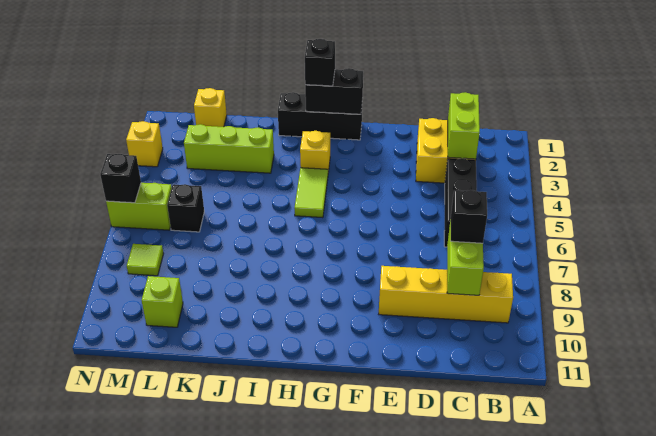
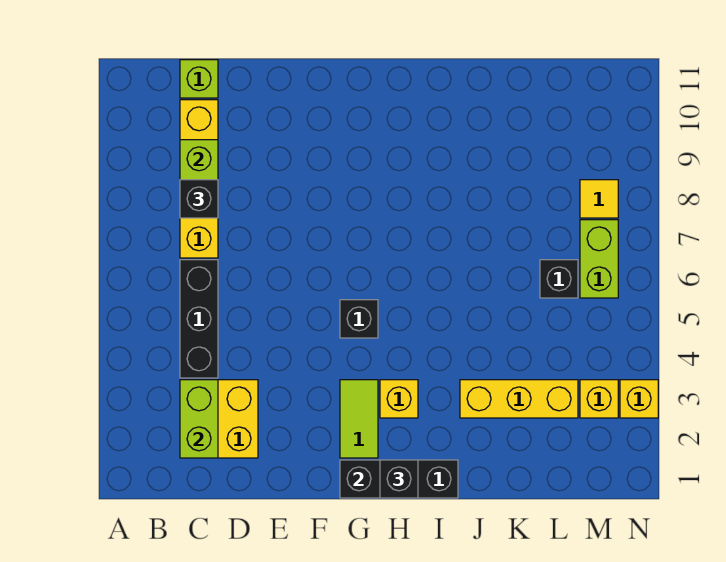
yellow brick B9:E9 level 1 -> yellow brick C7:C10 level 1
lime tile H4:H5 level 1 -> lime tile G2:G3 level 1
lime brick J3:L3 level 1 -> yellow brick J3:L3 level 1
yellow brick L1 level 1 -> yellow brick M3 level 1
lime brick L10 level 1 -> lime brick C11 level 1
lime brick M6:N6 level 1 -> lime brick M6:M7 level 1
lime tile M8 level 1 -> yellow tile M8 level 1
black brick N6 level 2 -> black brick G5 level 1

